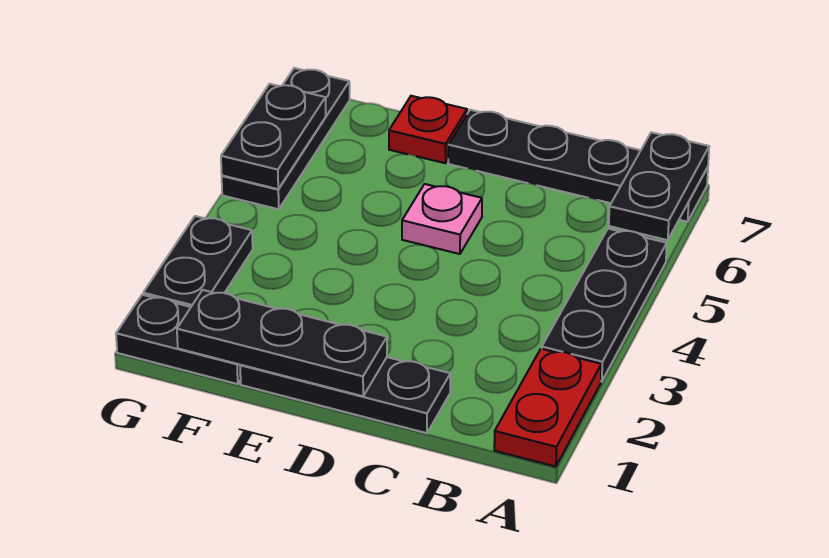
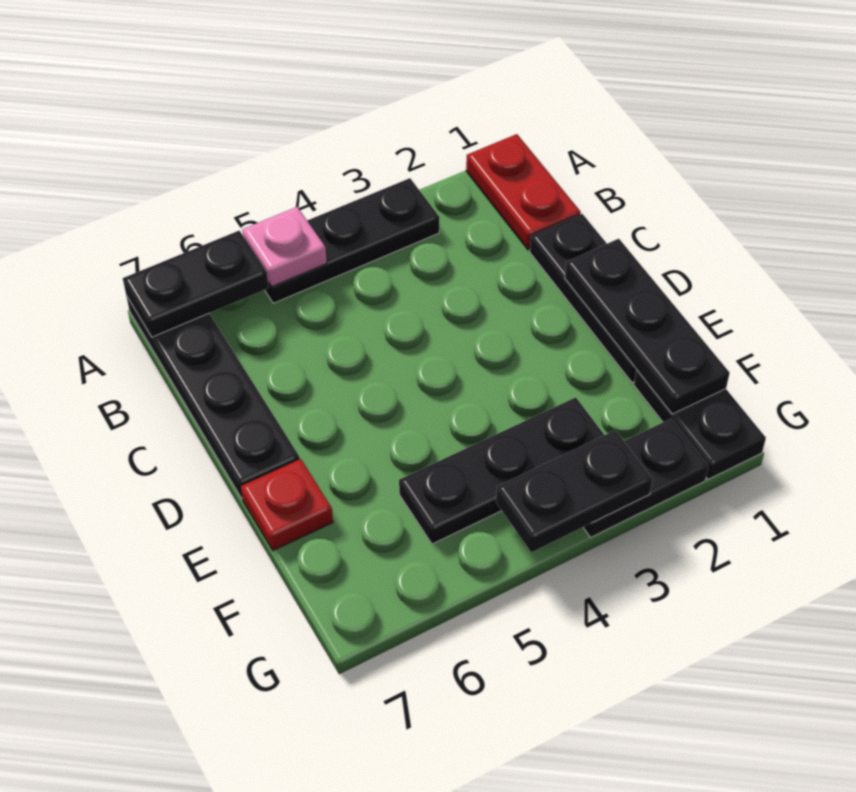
red plate A1:A2 level 1 -> red plate A1:B1 level 1
pink plate D5 level 1 -> pink plate A5 level 2
black plate G5:G7 level 1 -> black plate F3:F5 level 1
black plate G5:G6 level 2 -> black plate G3:G4 level 2

